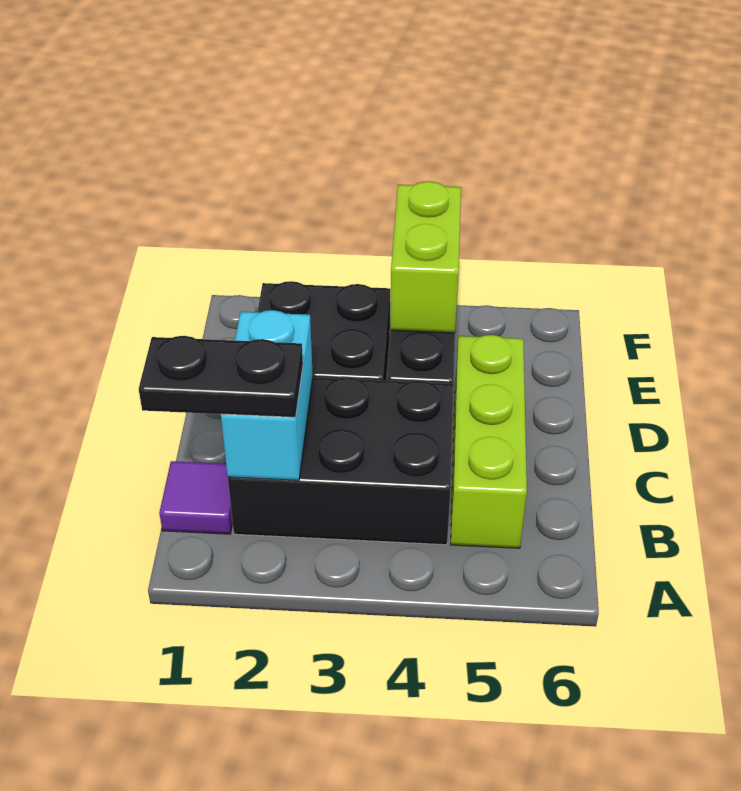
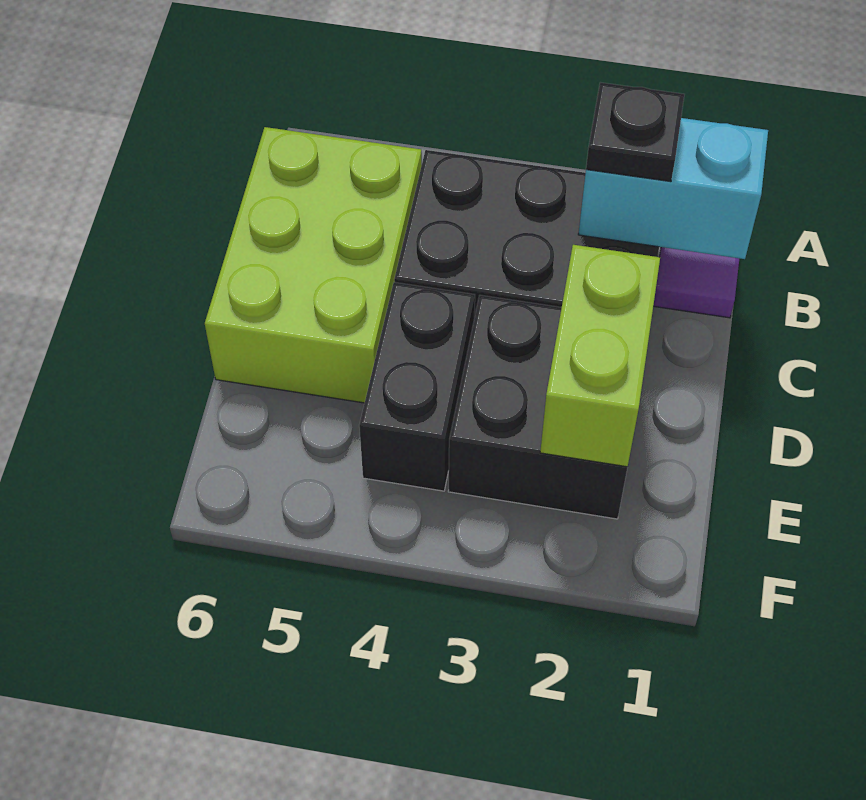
black plate B1:B2 level 3 -> black plate B2 level 3
cyan brick B2:C2 level 2 -> cyan brick B1:B2 level 2
lime brick B5:D5 level 1 -> lime brick B5:D6 level 1
lime brick E4:F4 level 2 -> lime brick D2:E2 level 2

